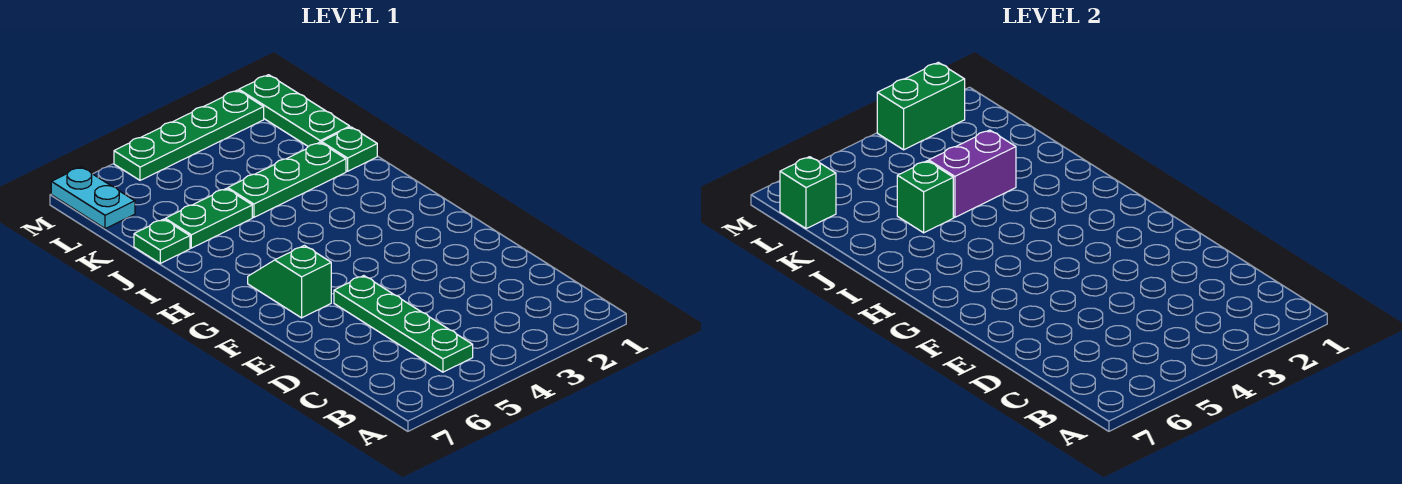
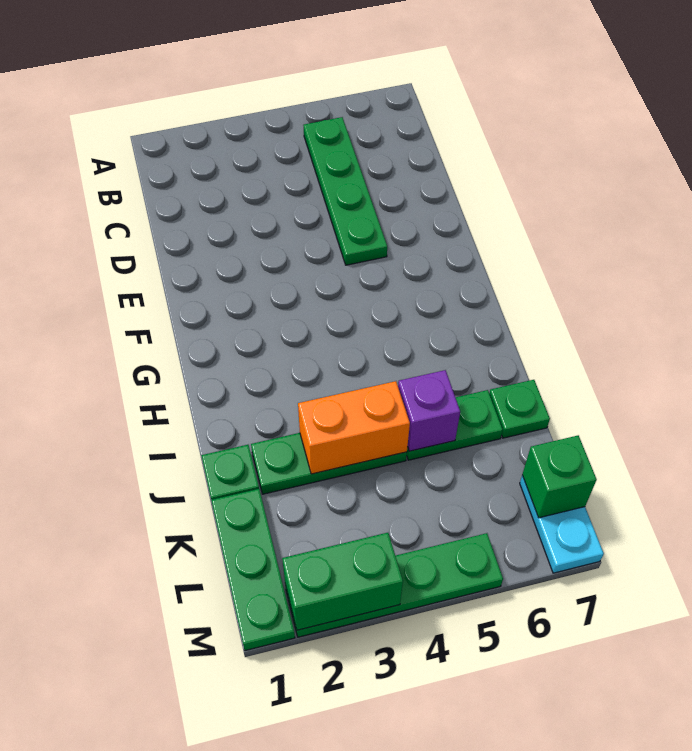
green slope F6:G6 level 1 top F -> none
purple brick J3:J4 level 2 -> orange brick J3:J4 level 2
green brick J5 level 2 -> purple brick J5 level 2

